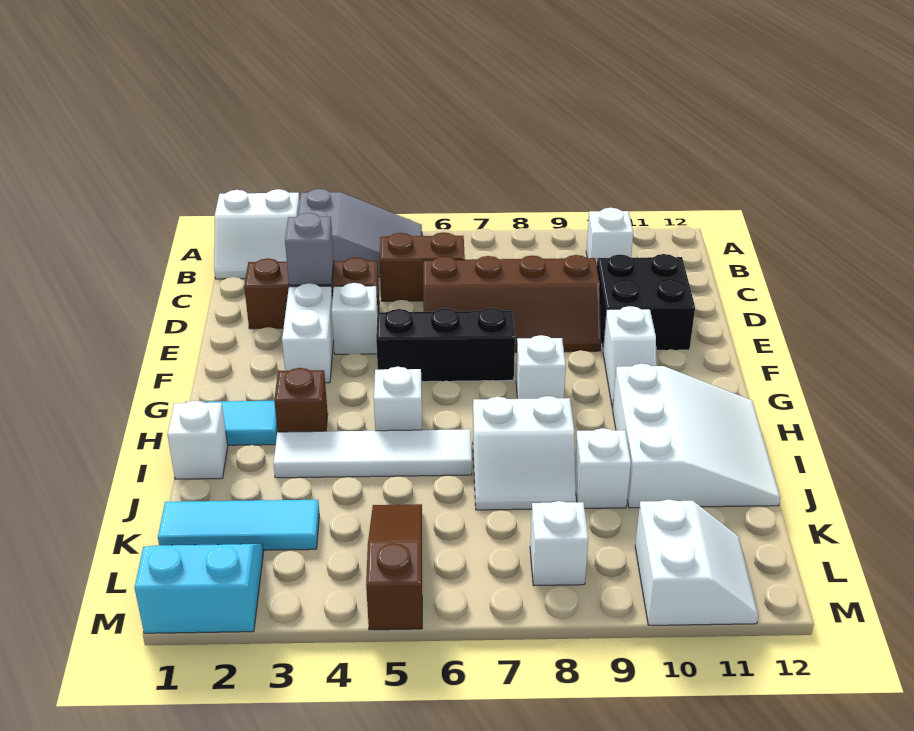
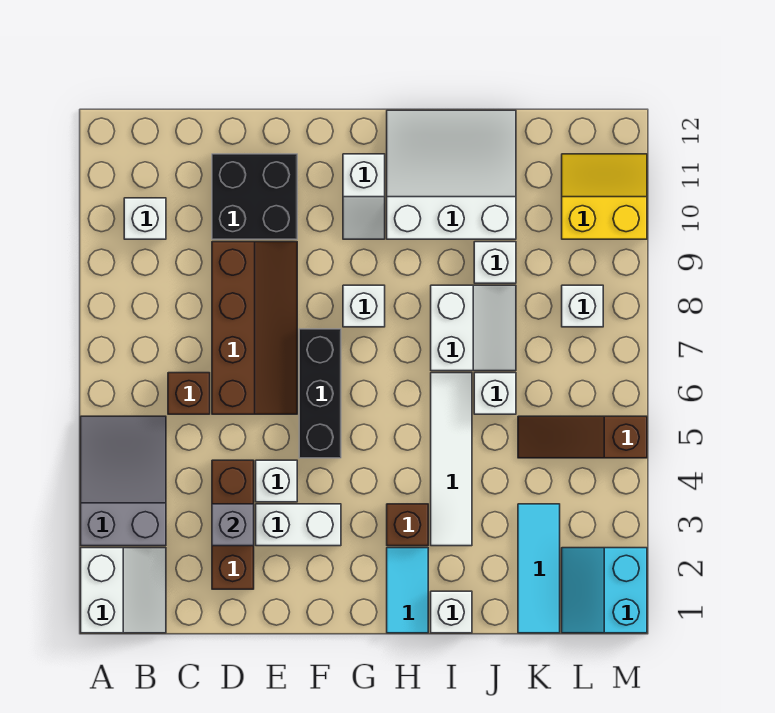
brown brick C5:C6 level 1 -> brown brick C6 level 1
white slope F10:G10 level 1 top F -> white slope G10:G11 level 1 top 11
white brick H5 level 1 -> white brick J6 level 1
white slope L10:M11 level 1 top 10 -> yellow slope L10:M11 level 1 top 10

